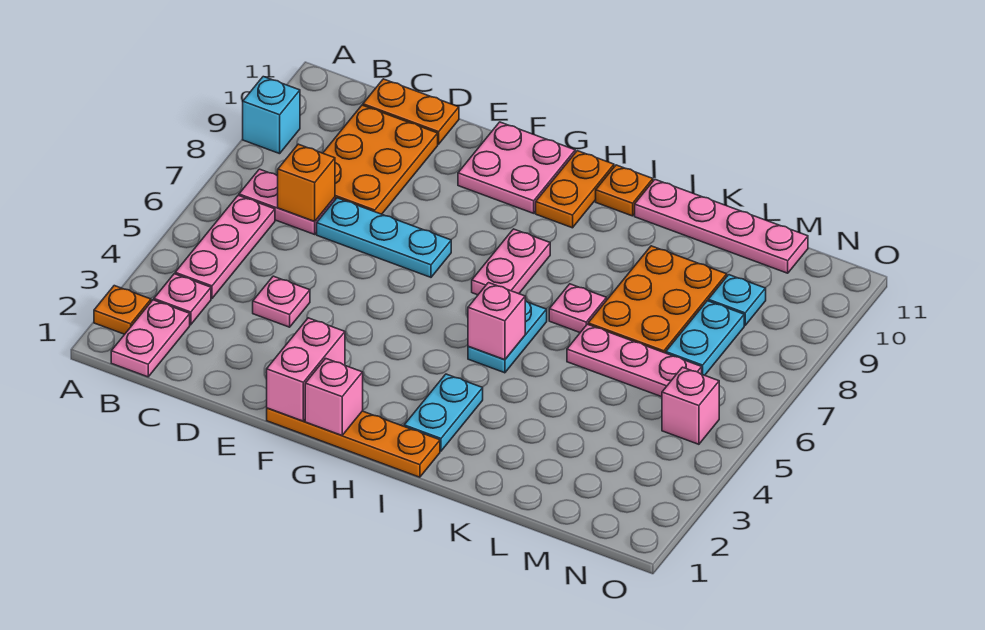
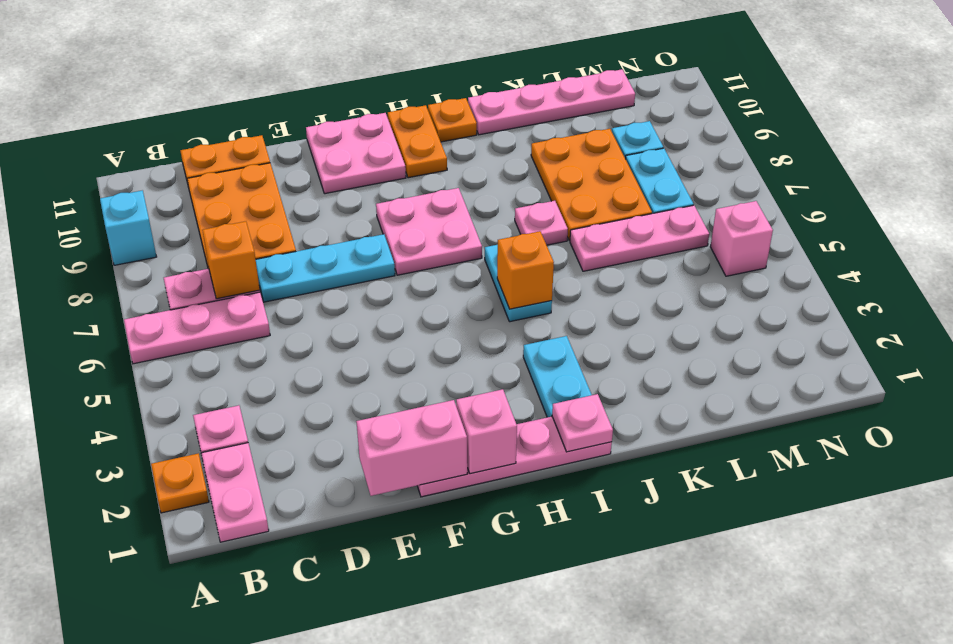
pink plate B4:B6 level 1 -> pink plate A6:C6 level 1
pink plate D4 level 1 -> pink plate I1 level 2
orange plate F1:I1 level 1 -> pink plate F1:I1 level 1
pink brick F1:F2 level 2 -> pink brick E1:F1 level 2
pink plate H7:H8 level 1 -> pink plate G7:H8 level 1
pink brick I5 level 2 -> orange brick I5 level 2

